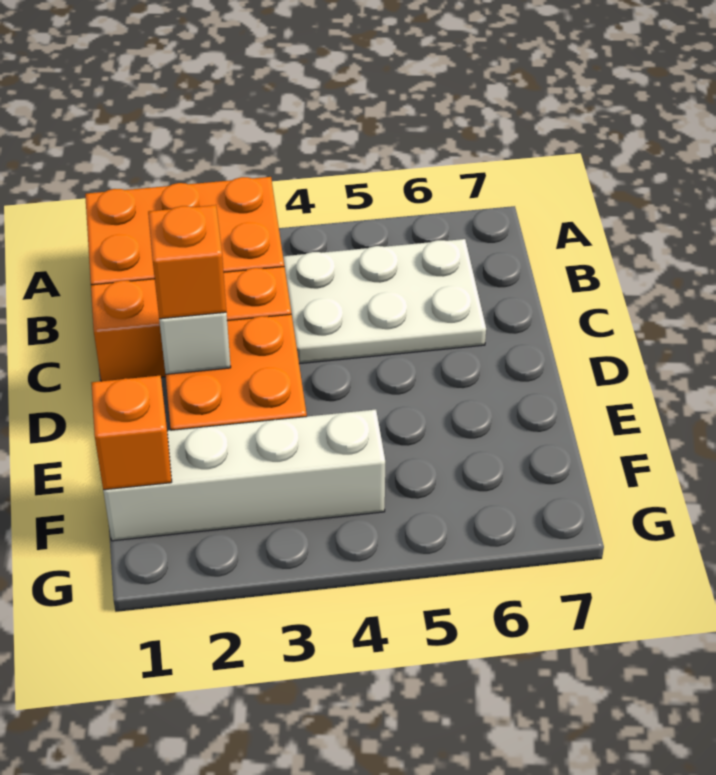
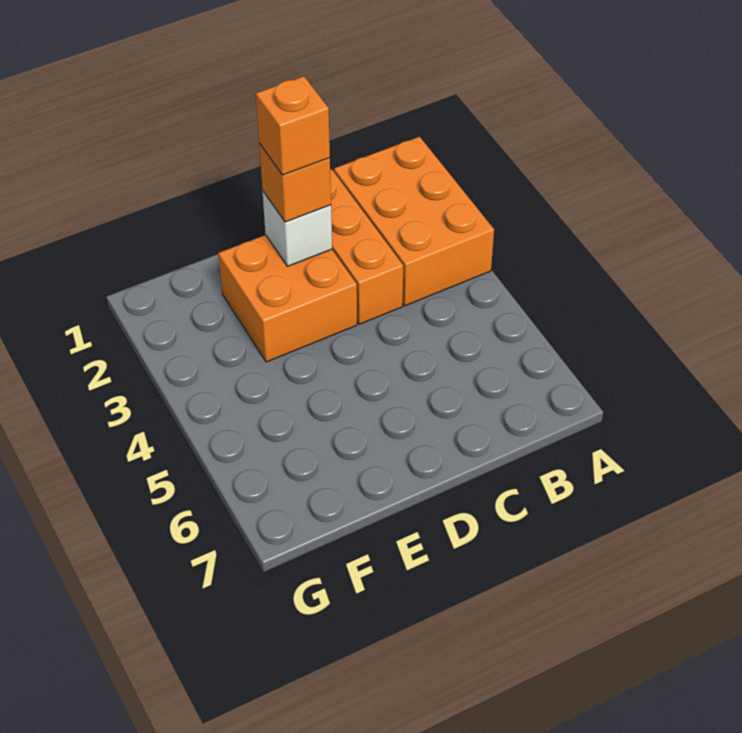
white plate B4:C6 level 1 -> none
white brick F1:F4 level 1 -> none
orange brick F1 level 2 -> orange brick D2 level 4

